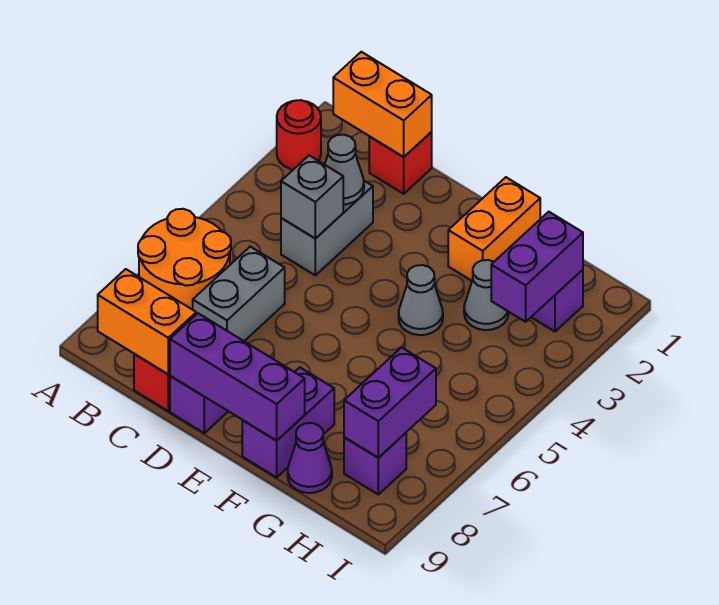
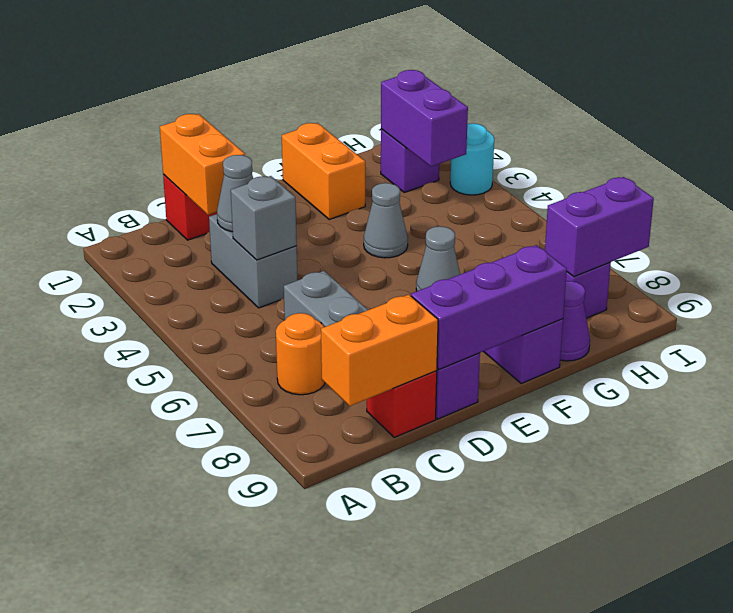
red round brick A2 level 1 -> none
orange round brick A6:B7 level 1 -> orange round brick B7 level 1
orange brick B1:C1 level 2 -> orange brick C1:C2 level 2
grey cone G3 level 1 -> grey cone F6 level 1
purple brick H7:H8 level 2 -> purple brick H8:I8 level 2
none -> cyan round brick I3 level 1

